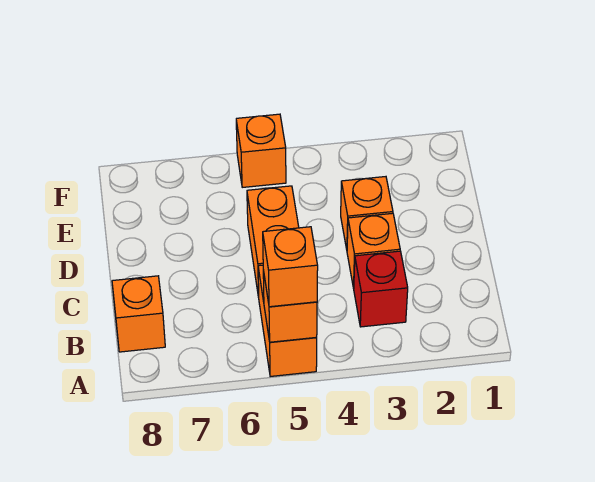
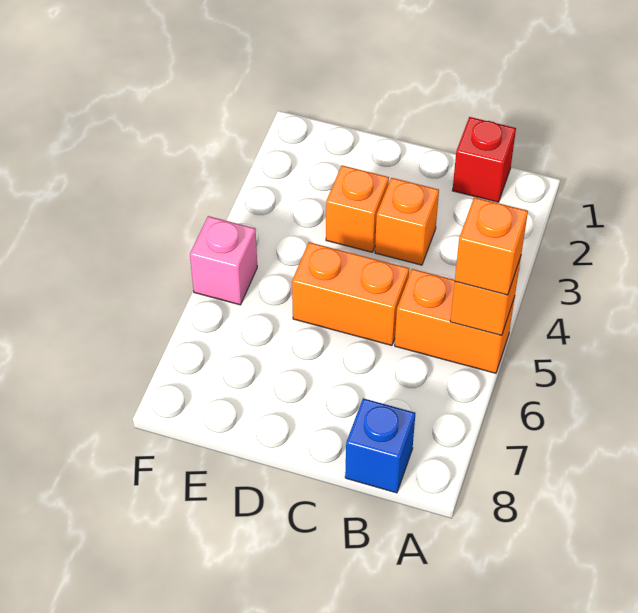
red brick B3 level 1 -> red brick B1 level 1
orange brick B8 level 1 -> blue brick B8 level 1
orange brick F5 level 1 -> pink brick F5 level 1

